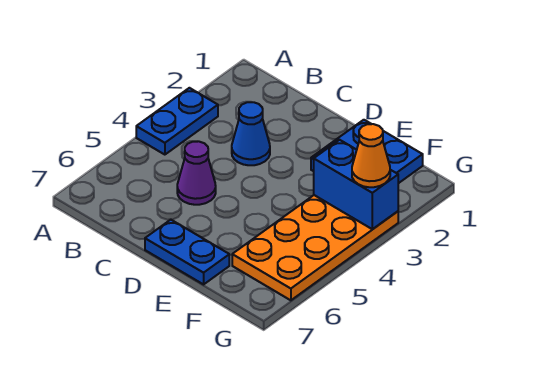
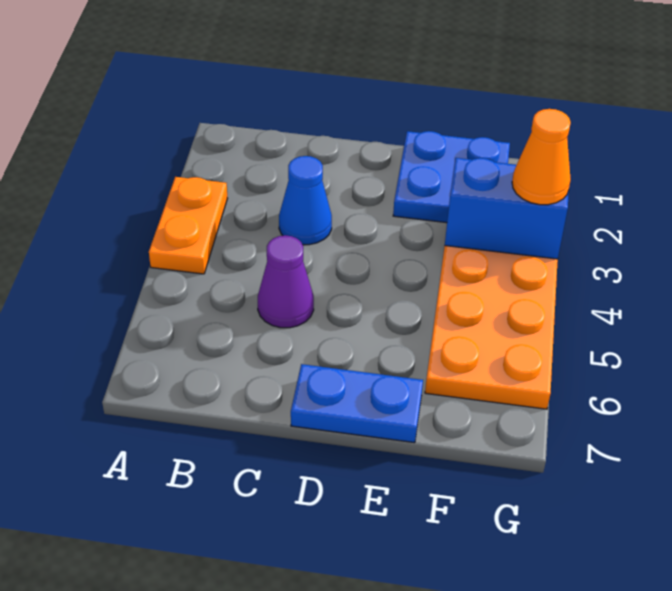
blue plate A3:A4 level 1 -> orange plate A3:A4 level 1

